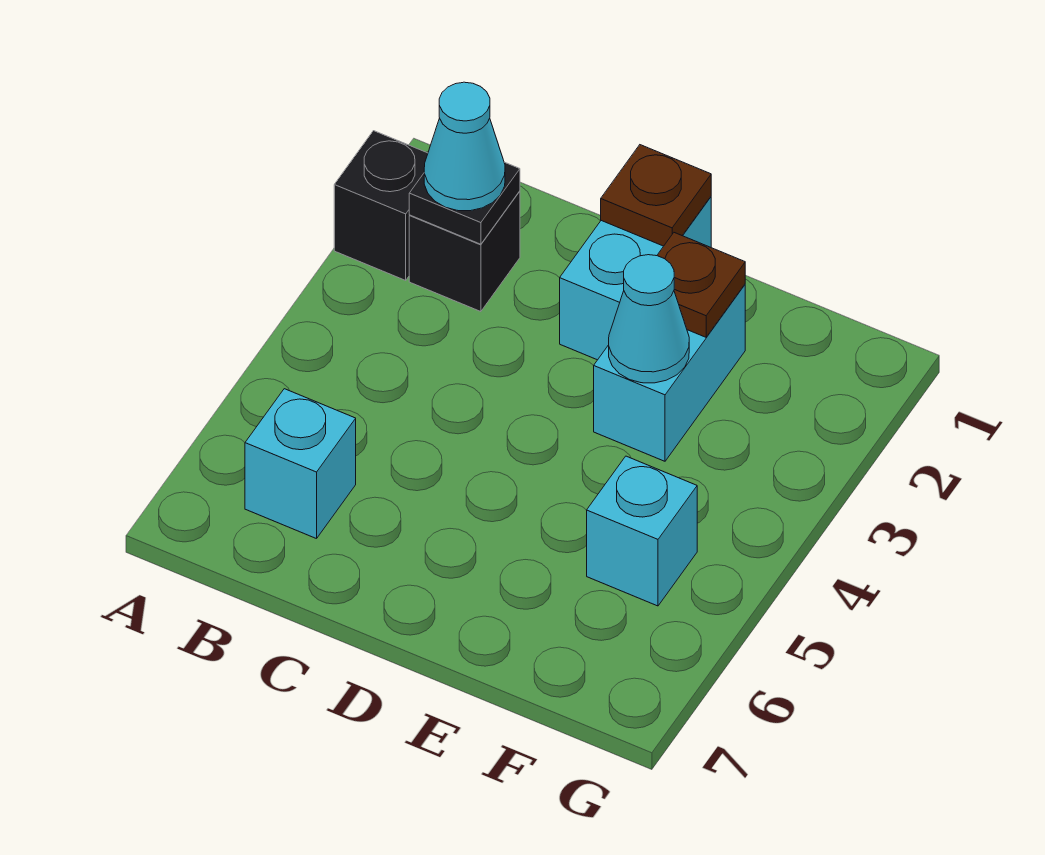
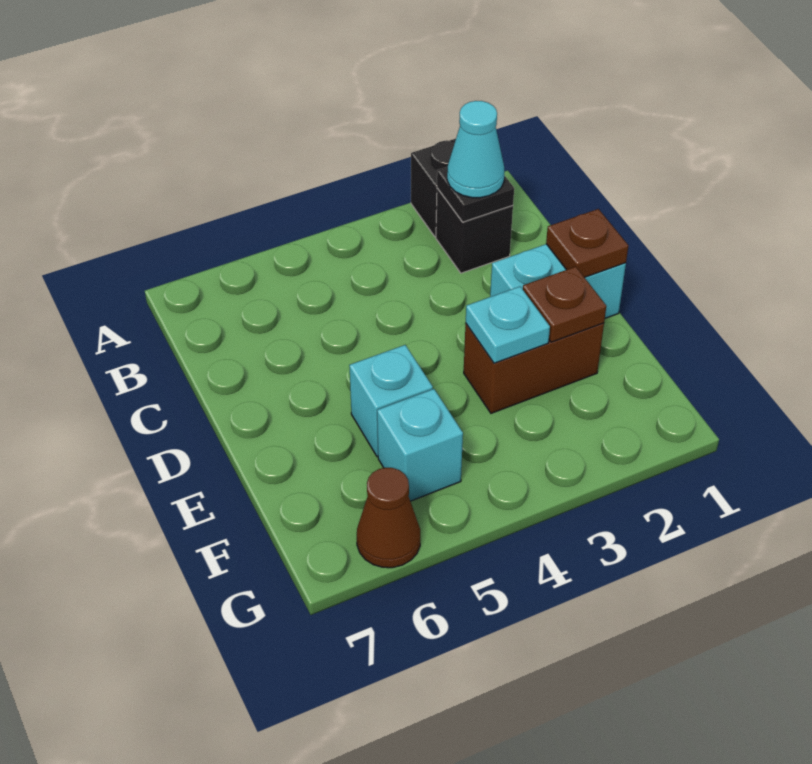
cyan brick B6 level 1 -> cyan brick E5 level 1
cyan brick E2:E3 level 1 -> brown brick E2:E3 level 1
cyan cone E3 level 2 -> cyan plate E3 level 2
none -> brown cone G6 level 1

